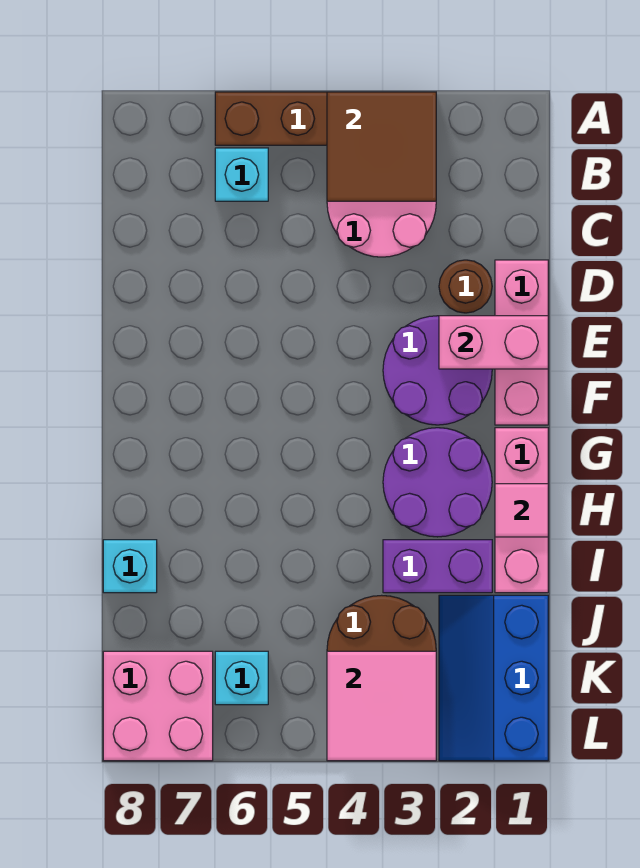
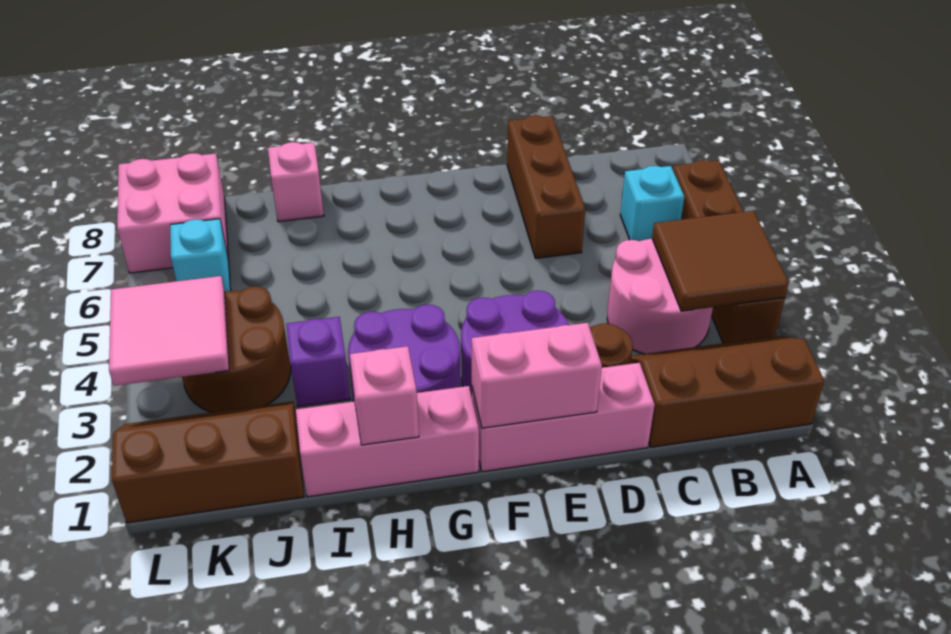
none -> brown slope A1:C2 level 1 top 1
none -> brown brick D6:D8 level 1
pink brick E1:E2 level 2 -> pink brick E1:F1 level 2
pink tile H1 level 2 -> pink brick H1 level 2
purple brick I2:I3 level 1 -> purple brick I3 level 1
cyan brick I8 level 1 -> pink brick I8 level 1
blue slope J1:L2 level 1 top 1 -> brown slope J1:L2 level 1 top 1

